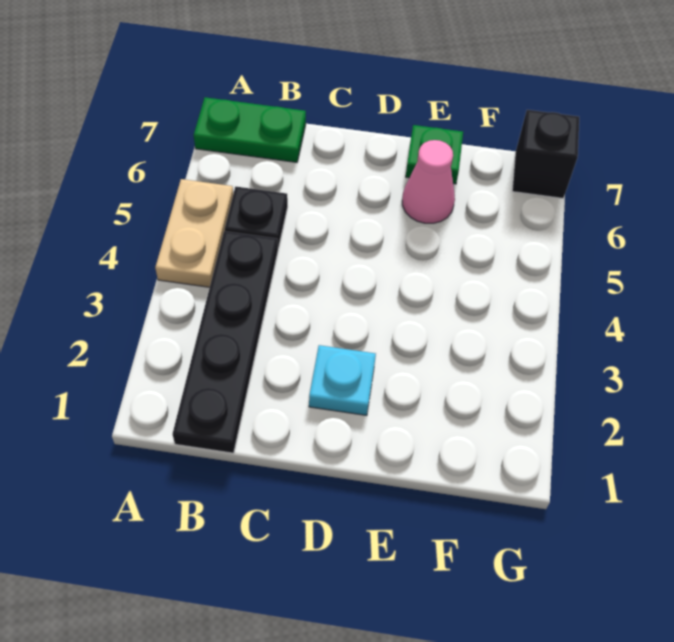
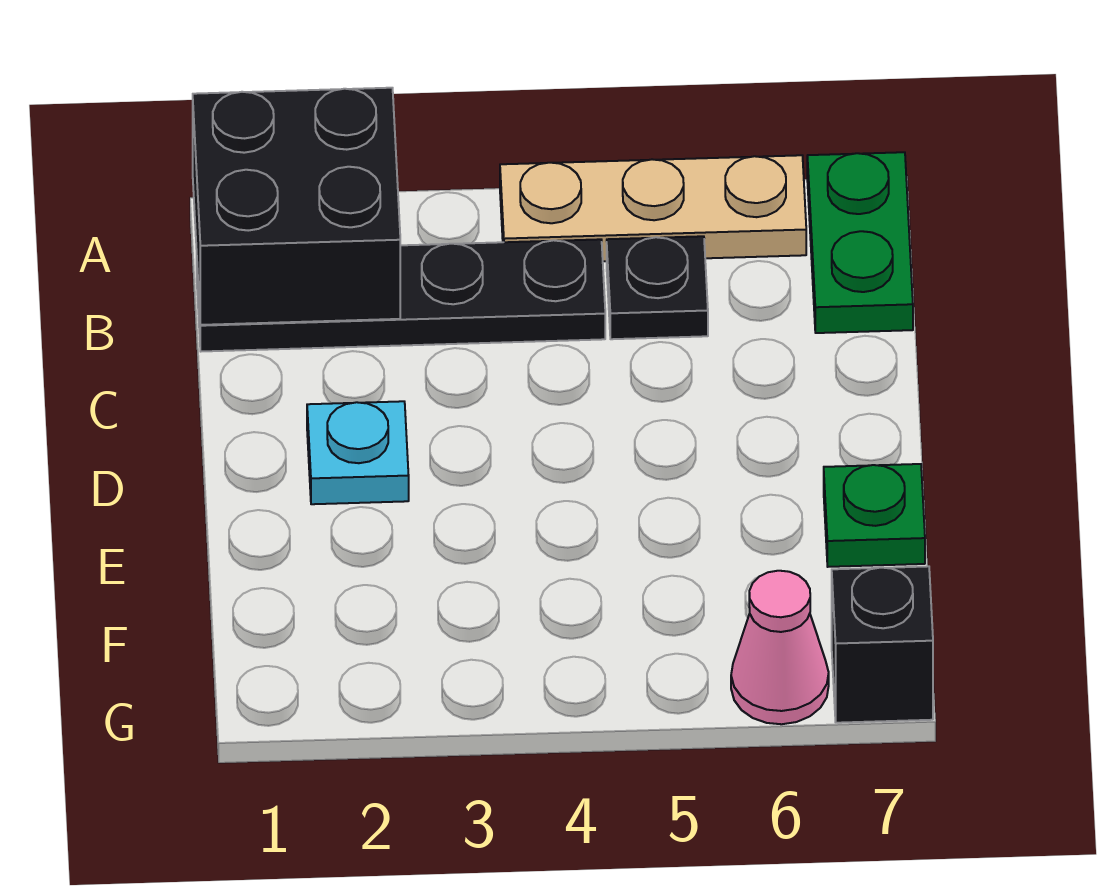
none -> black brick A1:B2 level 2
tan plate A4:A5 level 1 -> tan plate A4:A6 level 1
pink cone E6 level 1 -> pink cone G6 level 1

